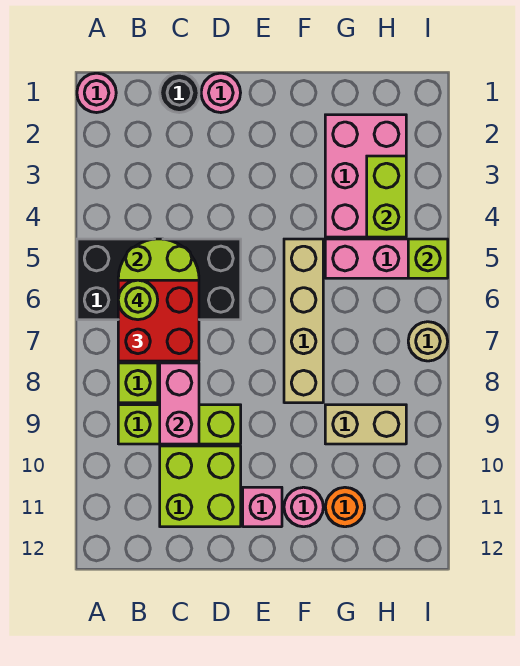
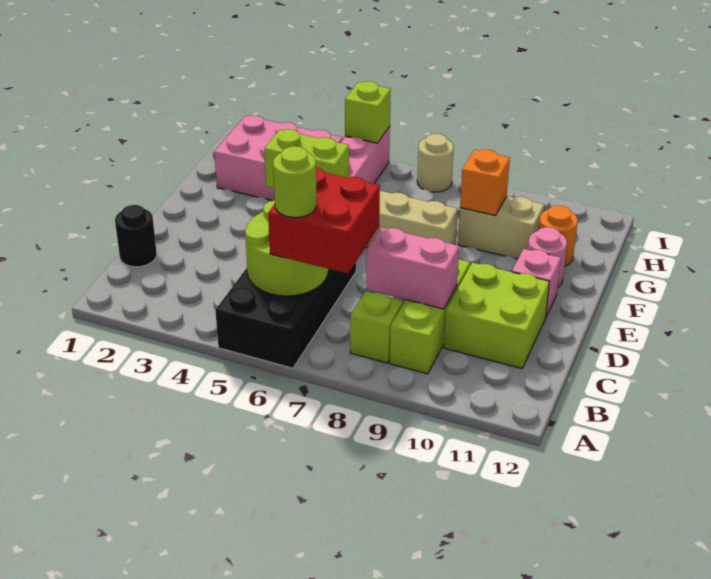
pink round brick A1 level 1 -> none
pink round brick D1 level 1 -> none
tan brick G9:H9 level 1 -> tan brick G9:G10 level 1
none -> orange brick G9 level 2
lime brick H3:H4 level 2 -> lime brick F4:F5 level 2

